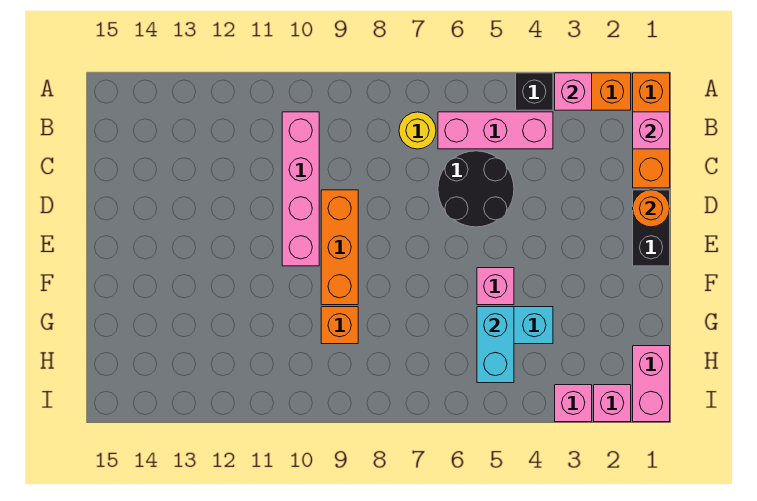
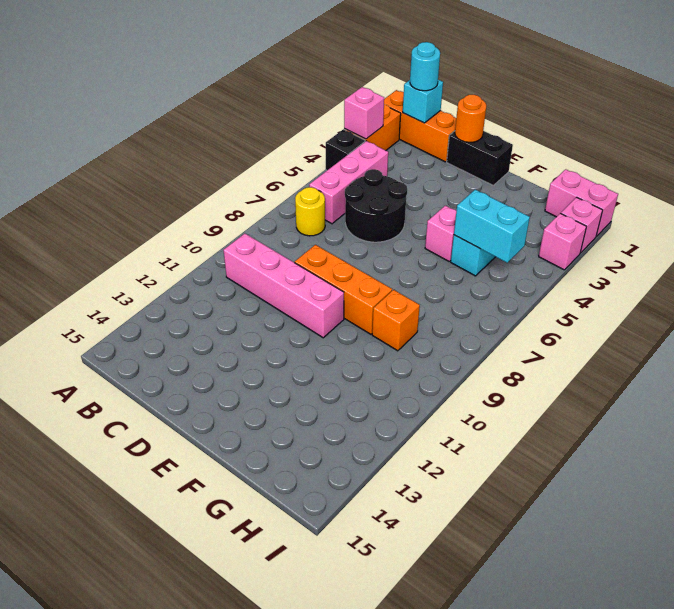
pink brick B1 level 2 -> cyan brick B1 level 2
none -> cyan round brick B1 level 3

